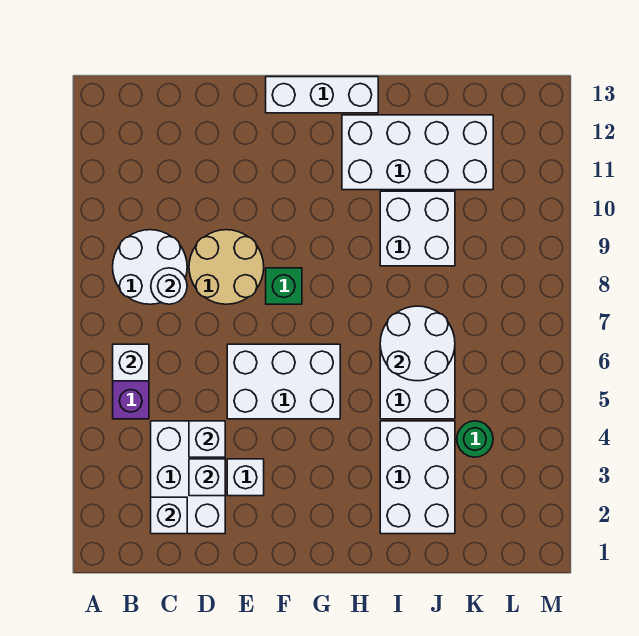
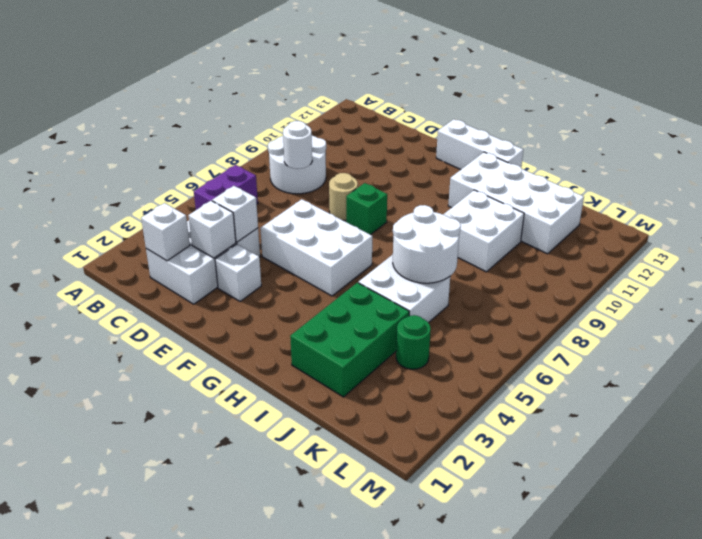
white brick B6 level 2 -> none
tan round brick D8:E9 level 1 -> tan round brick E8 level 1
white brick I2:J4 level 1 -> green brick I2:J4 level 1

